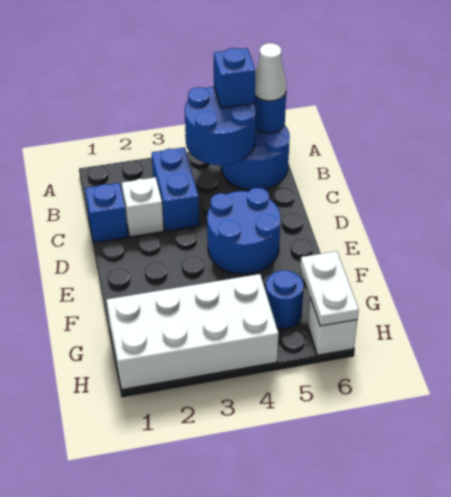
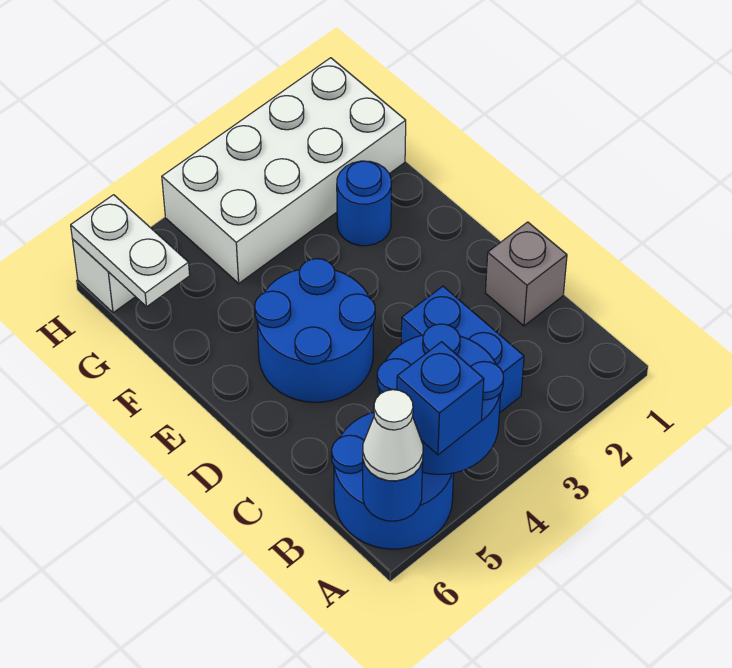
blue brick C1 level 1 -> grey brick C1 level 1
white brick C2 level 1 -> none
blue round brick G5 level 1 -> blue round brick F2 level 1

